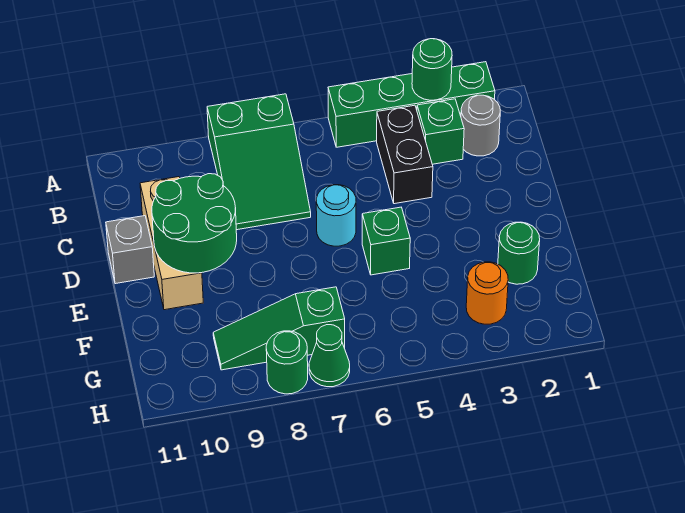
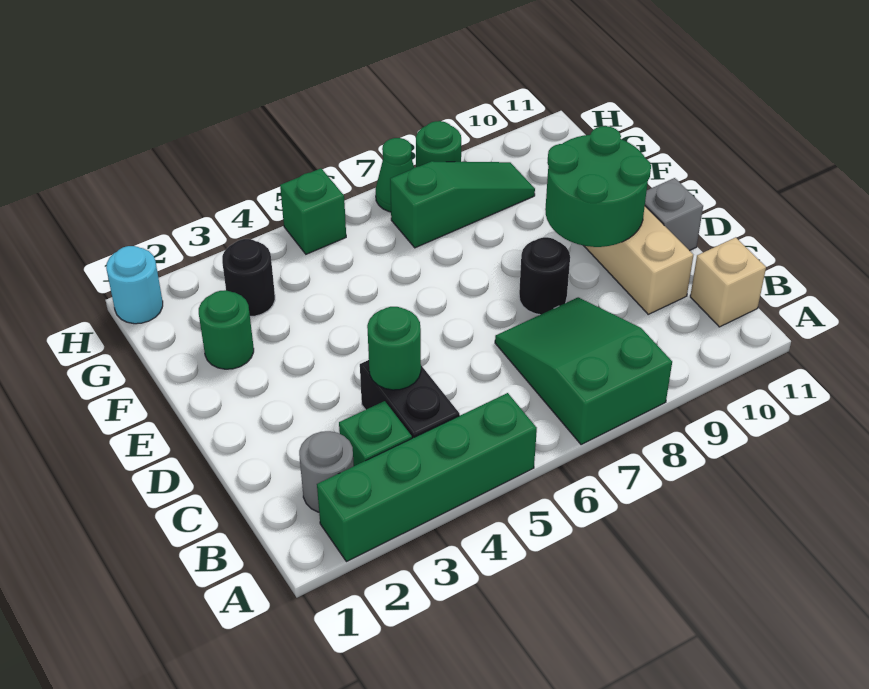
green round brick A3 level 2 -> green round brick C4 level 2
none -> tan brick B11 level 1
cyan round brick D6 level 1 -> cyan round brick H1 level 1
none -> black round brick D8 level 1
green brick E5 level 1 -> green brick H5 level 1
orange round brick G3 level 1 -> black round brick G3 level 1

